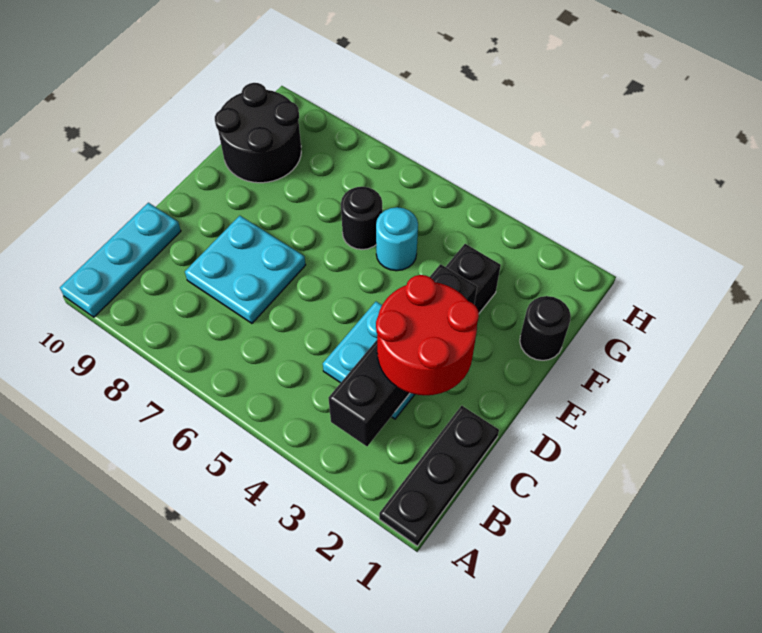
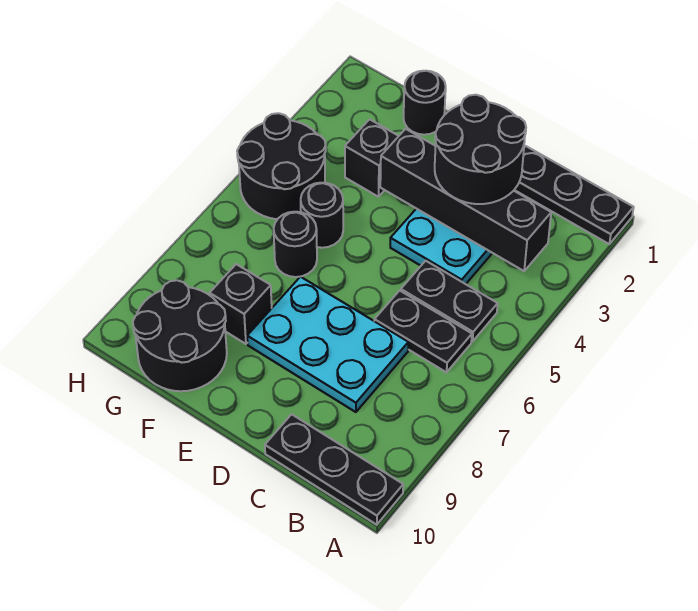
cyan plate A10:C10 level 1 -> black plate A10:C10 level 1
none -> black plate B5:C5 level 1
none -> black plate B6:C6 level 1
red round brick C2:D3 level 3 -> black round brick C2:D3 level 3
cyan plate C7:D8 level 1 -> cyan plate C7:E8 level 1
cyan round brick F5 level 1 -> black round brick F5 level 1
none -> black brick F8 level 1
none -> black round brick G4:H5 level 1

